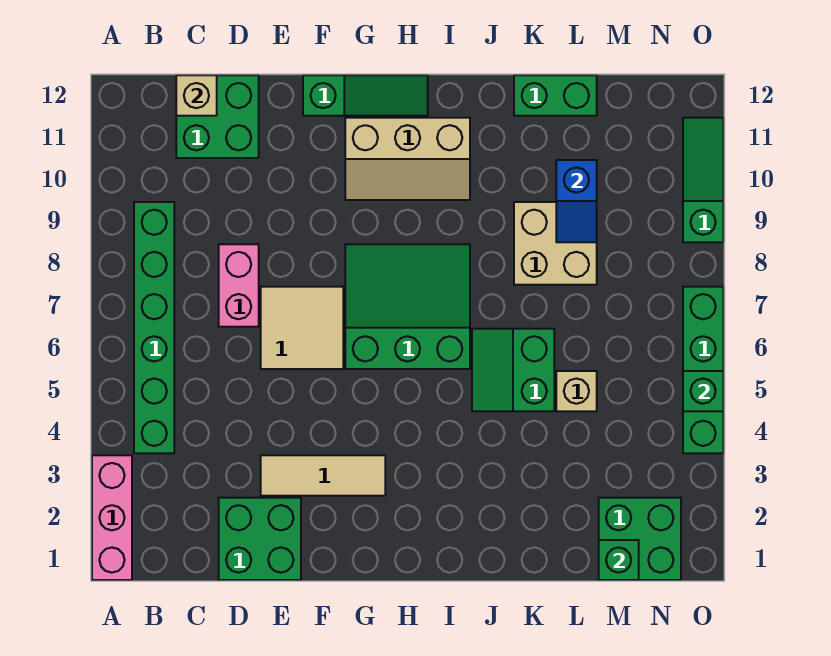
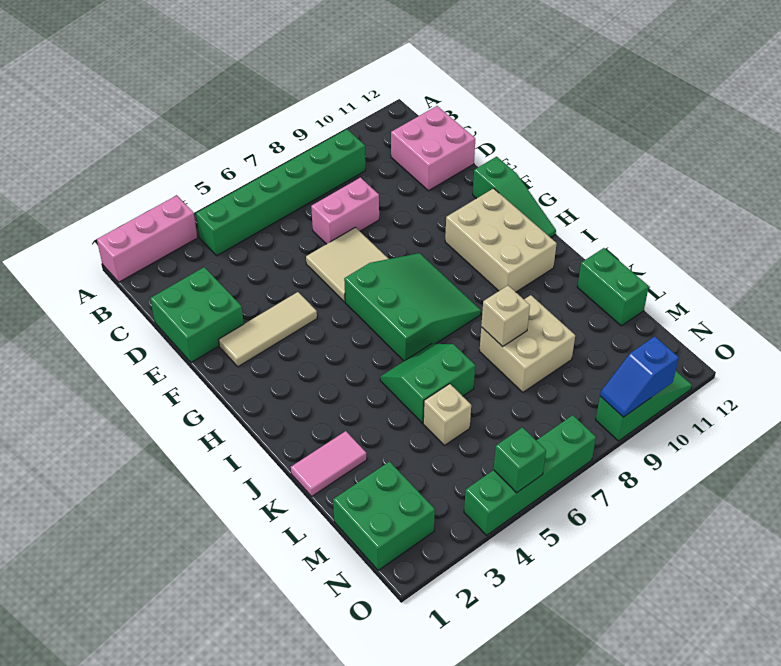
green brick C11:D12 level 1 -> pink brick C11:D12 level 1
tan brick C12 level 2 -> tan brick K8 level 2
tan tile E3:G3 level 1 -> tan tile F2:F4 level 1
tan slope G10:I11 level 1 top 11 -> tan brick G10:I11 level 1
none -> pink tile K1:K2 level 1
blue slope L9:L10 level 2 top 10 -> blue slope O9:O10 level 2 top 10
green brick M1 level 2 -> none

